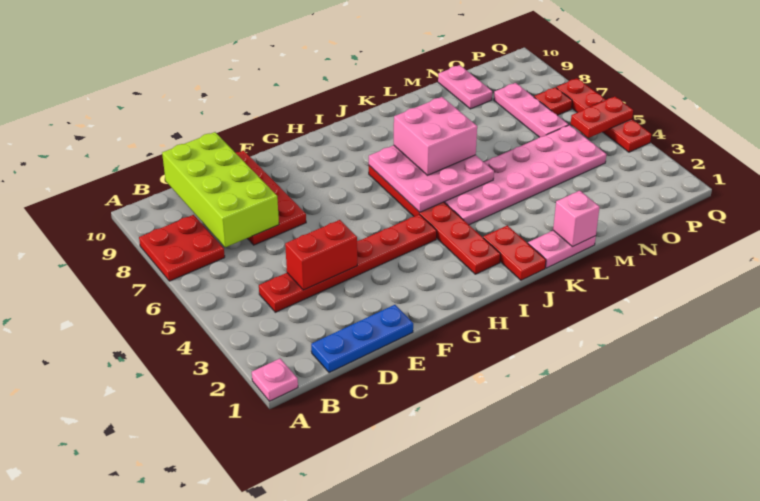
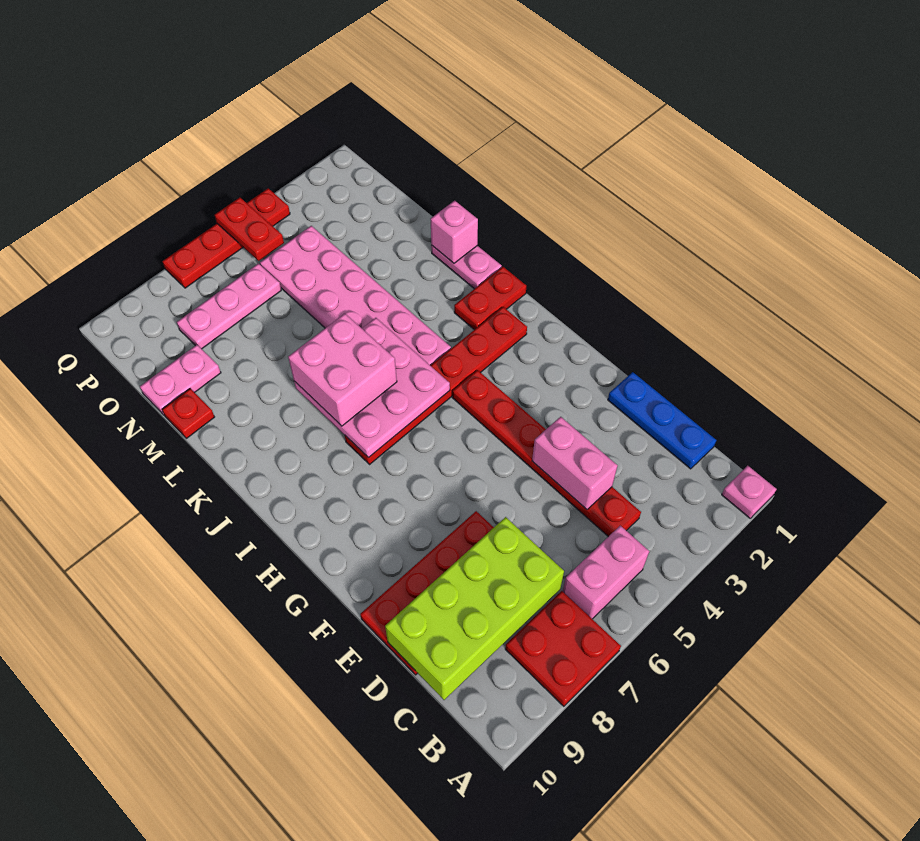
none -> pink brick B5:B6 level 1
red brick D4:E4 level 2 -> pink brick D4:E4 level 2
red plate P7 level 1 -> red plate M10 level 1

